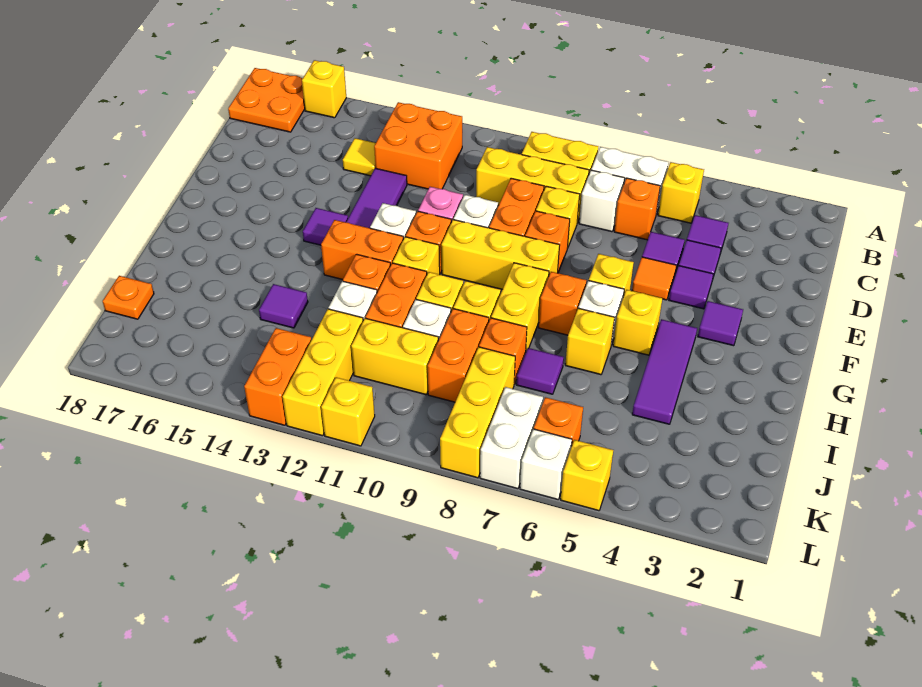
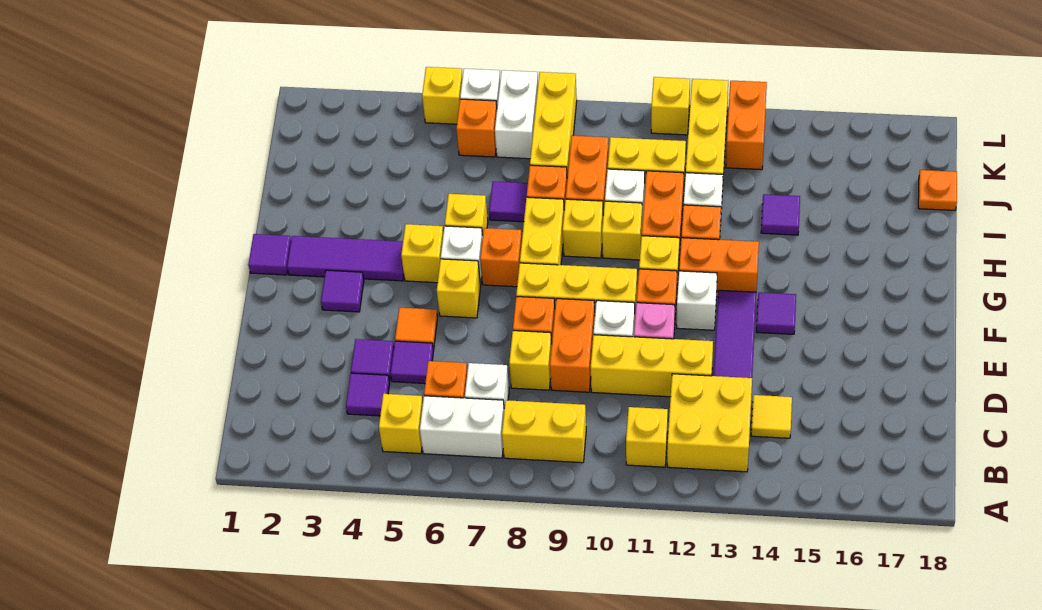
yellow brick A16 level 1 -> yellow brick B11 level 1
orange plate A17:B18 level 1 -> none
orange brick B12:C13 level 1 -> yellow brick B12:C13 level 1
yellow brick C8:C10 level 1 -> yellow brick D10:D12 level 1
purple tile E4 level 1 -> purple tile G1 level 1
purple tile G4:I4 level 1 -> purple tile G2:G4 level 1

